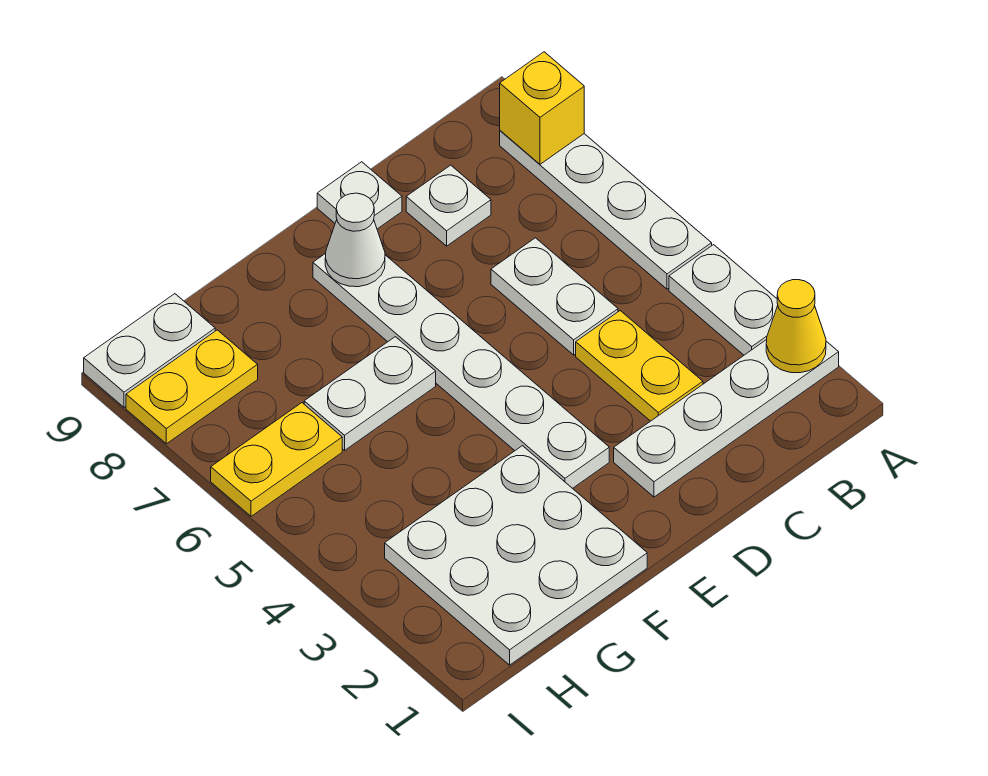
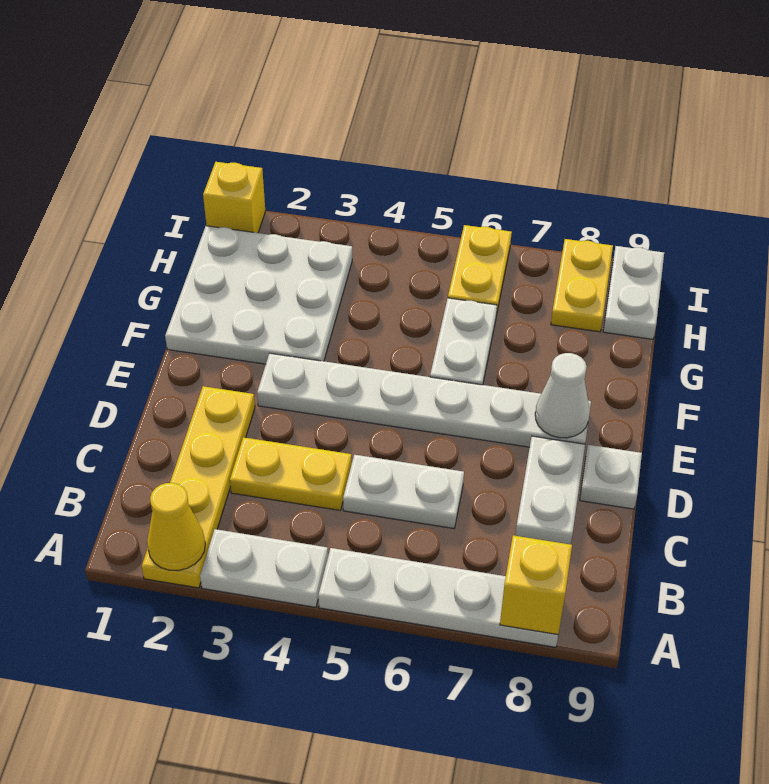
white plate A2:D2 level 1 -> yellow plate A2:D2 level 1
white plate C8 level 1 -> white plate C8:D8 level 1
none -> yellow brick I1 level 1

